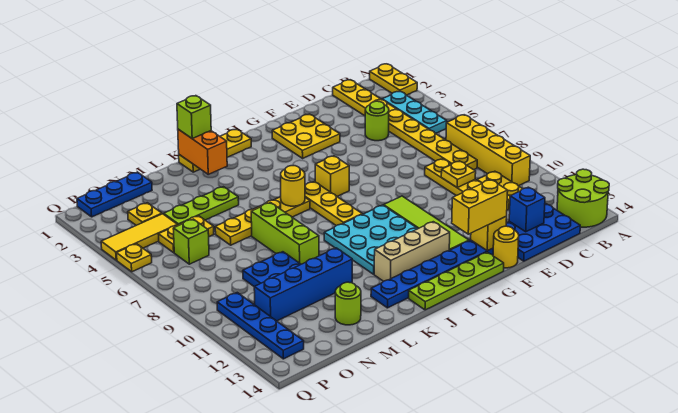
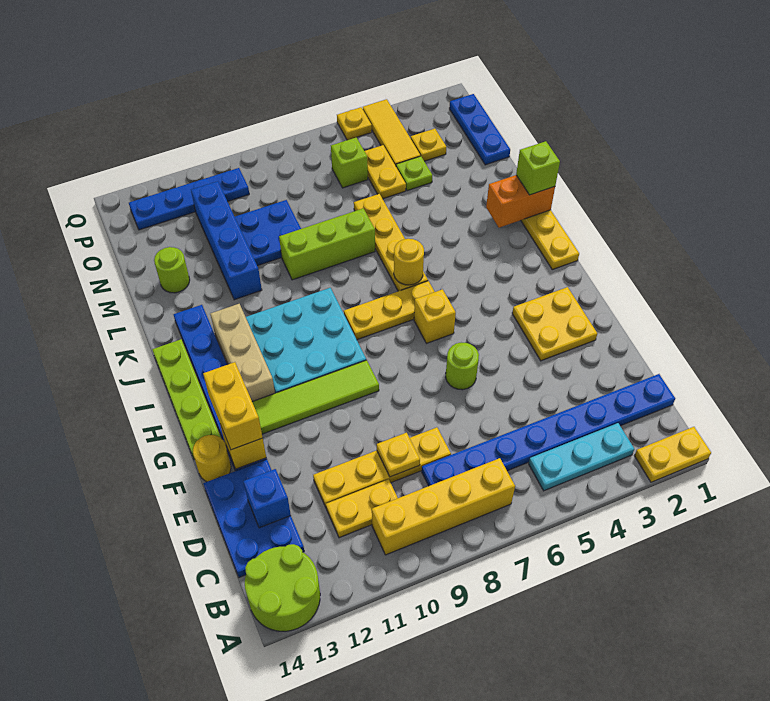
yellow plate C1:C8 level 1 -> blue plate C1:C8 level 1
lime round brick D4 level 1 -> lime round brick F6 level 1
lime plate L4:N4 level 1 -> lime plate N4 level 1

